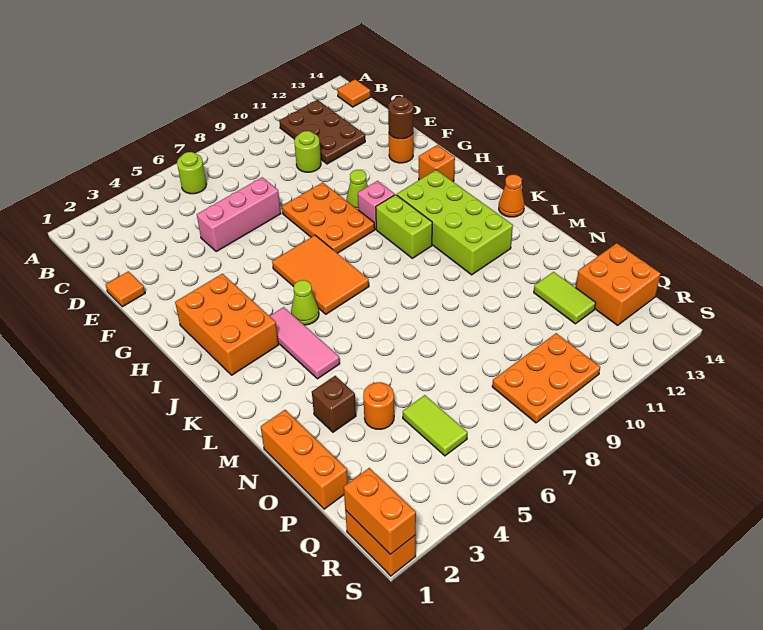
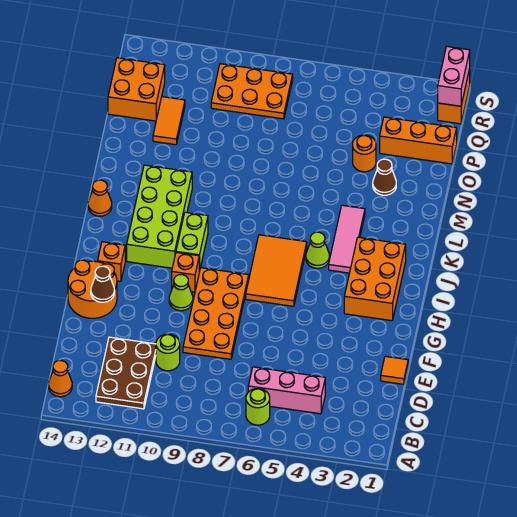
orange tile B14 level 1 -> orange cone B14 level 1
pink brick E5:E7 level 1 -> pink brick C4:C6 level 1
orange plate F8:H9 level 1 -> orange plate E8:H9 level 1
orange round brick F13 level 1 -> orange round brick F13:G14 level 1
brown round brick F13 level 2 -> brown cone F13 level 2
pink brick H10 level 1 -> orange brick H10 level 1
orange brick N1:P1 level 1 -> orange brick P1:P3 level 1
brown brick N3 level 1 -> brown cone N3 level 1
lime tile O12:P12 level 1 -> orange tile O12:P12 level 1
lime tile P5:Q5 level 1 -> none
orange brick R1:S1 level 2 -> pink brick R1:S1 level 2

